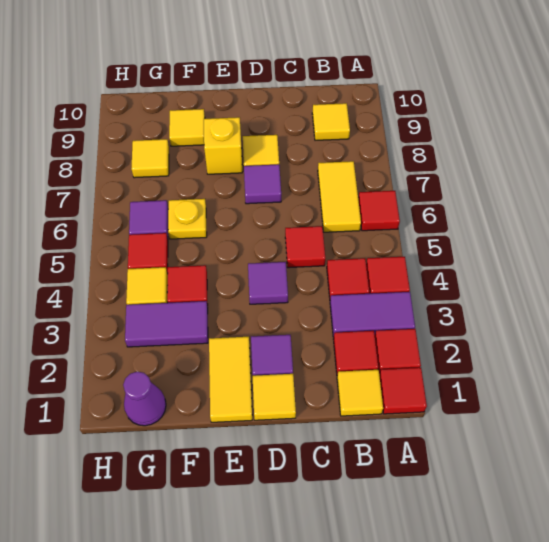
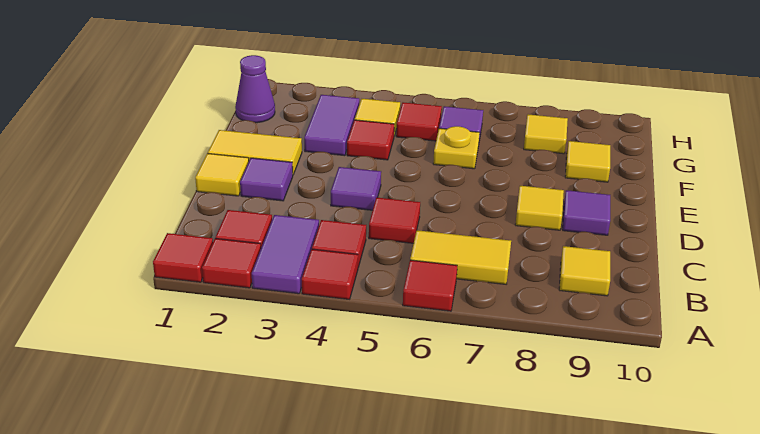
yellow tile B1 level 1 -> none
purple tile D7 level 1 -> purple tile D9 level 1
yellow brick E8 level 1 -> none

